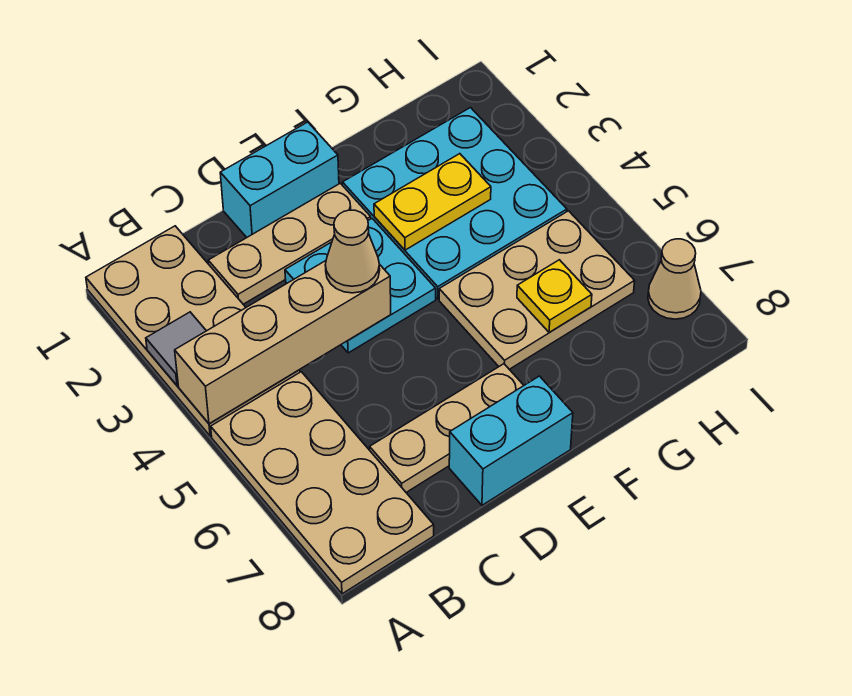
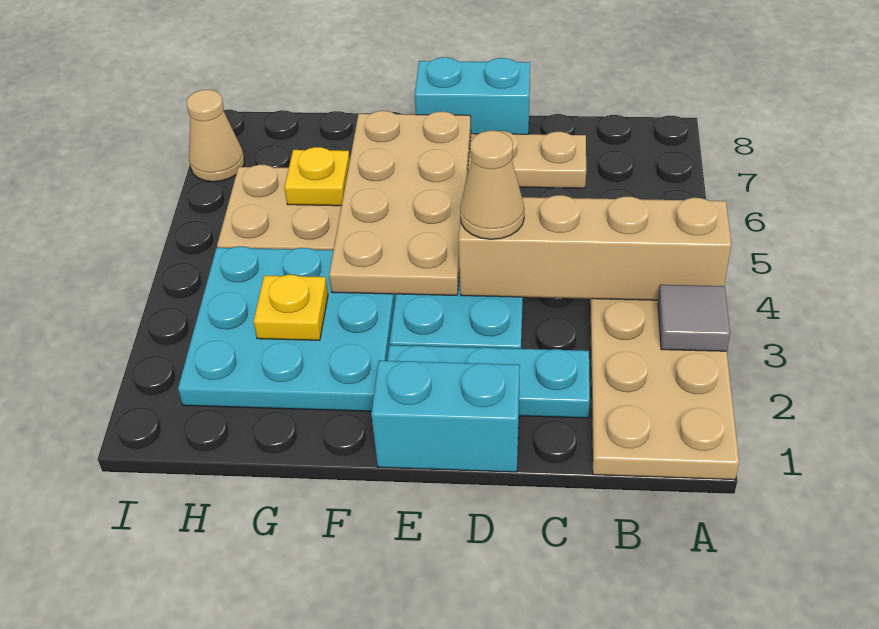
tan plate A5:B8 level 1 -> tan plate E4:F7 level 2
tan plate C2:E2 level 1 -> cyan plate C2:E2 level 1
yellow plate F3:G3 level 2 -> yellow plate G3 level 2

